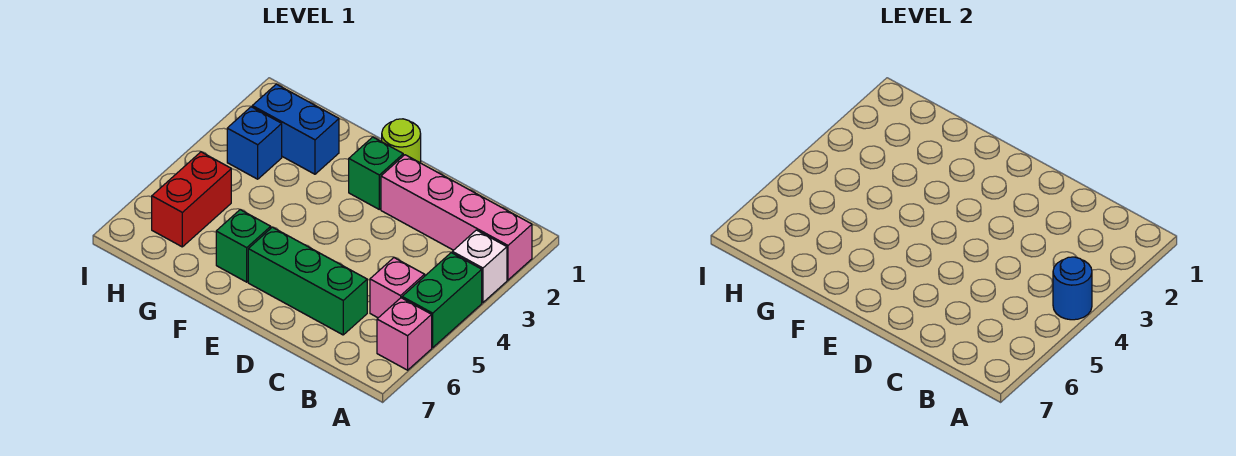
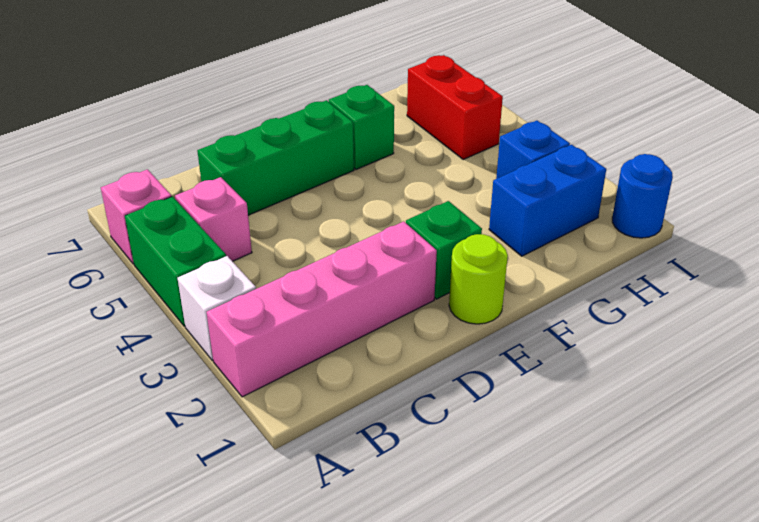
blue round brick A4 level 2 -> blue round brick I1 level 1

